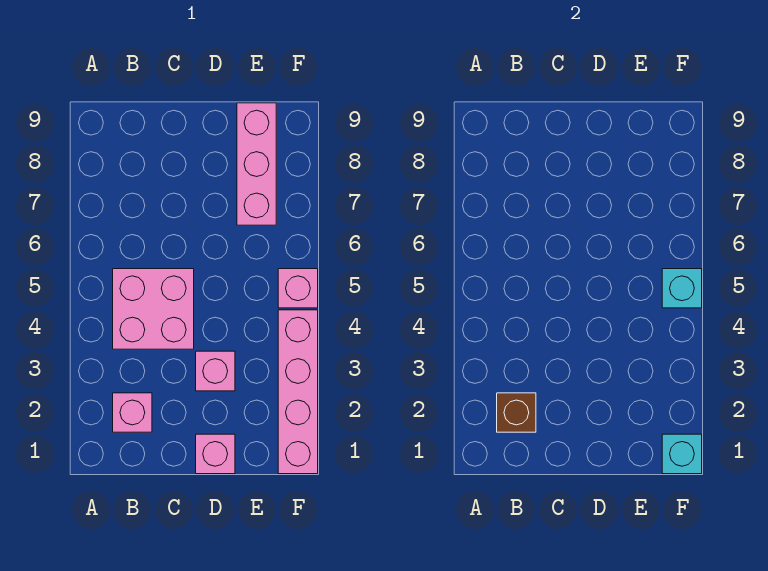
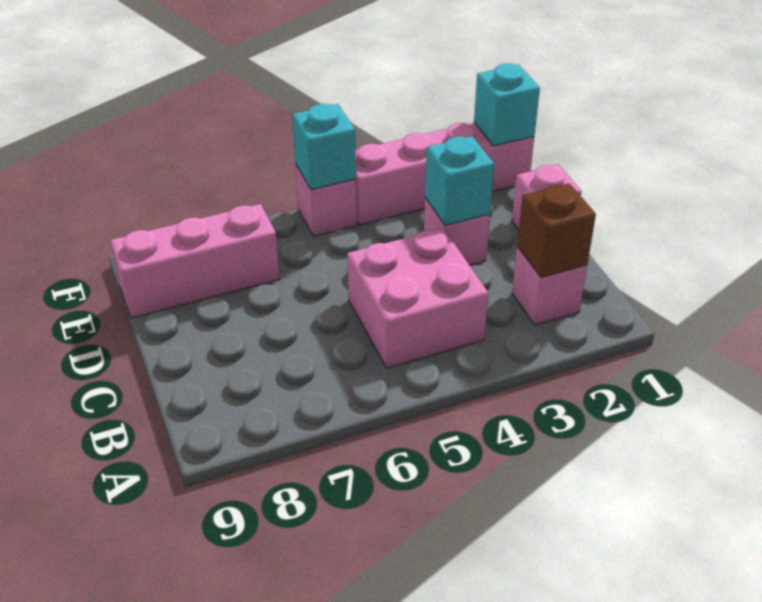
none -> cyan brick D3 level 2

